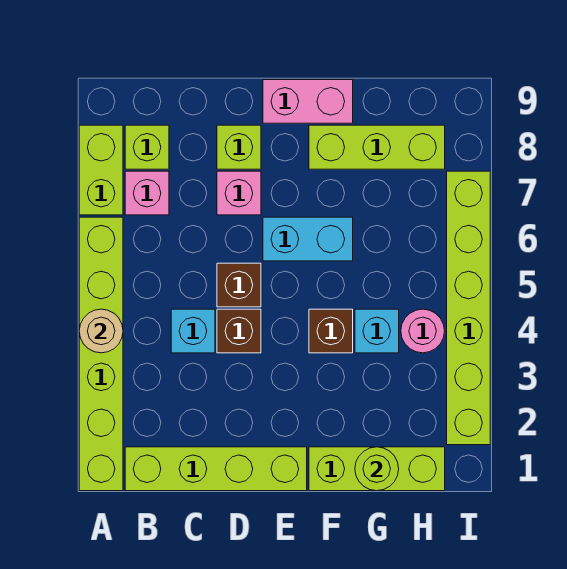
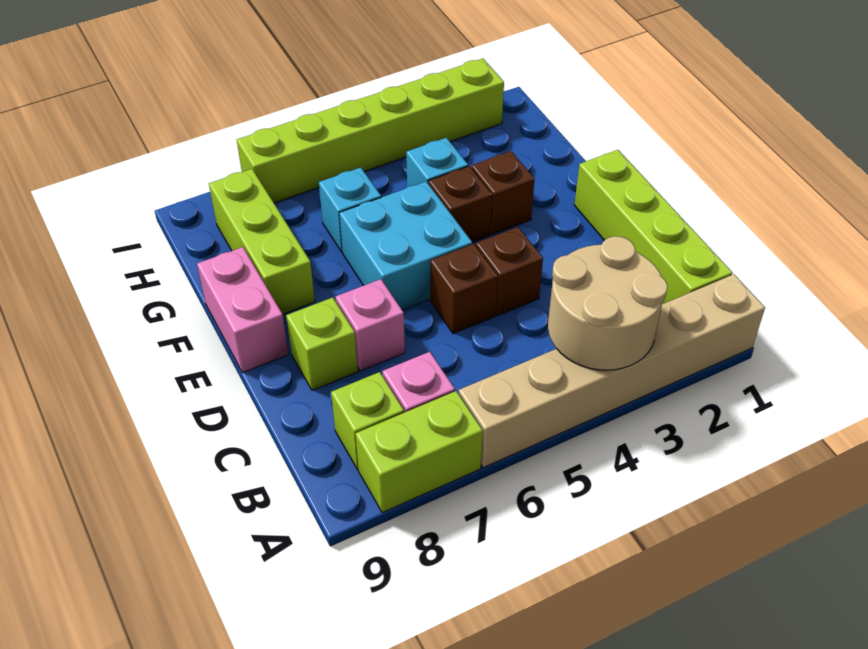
lime brick A1:A6 level 1 -> tan brick A1:A6 level 1
tan round brick A4 level 2 -> tan round brick A3:B4 level 2
cyan brick C4 level 1 -> cyan brick G6 level 1
cyan brick E6:F6 level 1 -> cyan brick E5:F6 level 1
lime brick F1:H1 level 1 -> none
none -> brown brick F3 level 1
lime round brick G1 level 2 -> none
pink round brick H4 level 1 -> none

